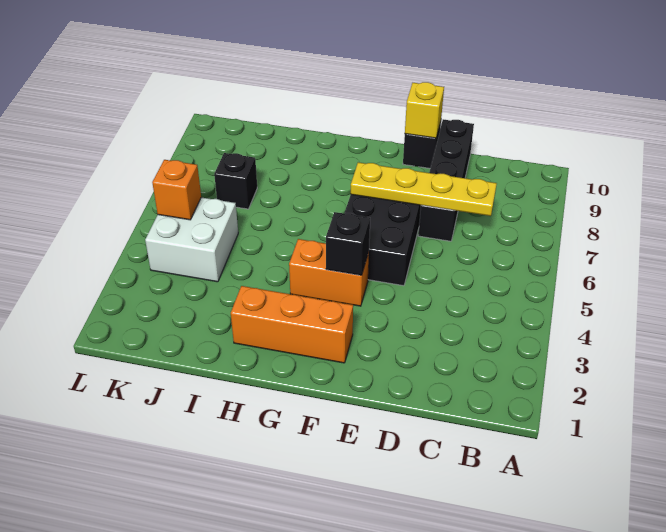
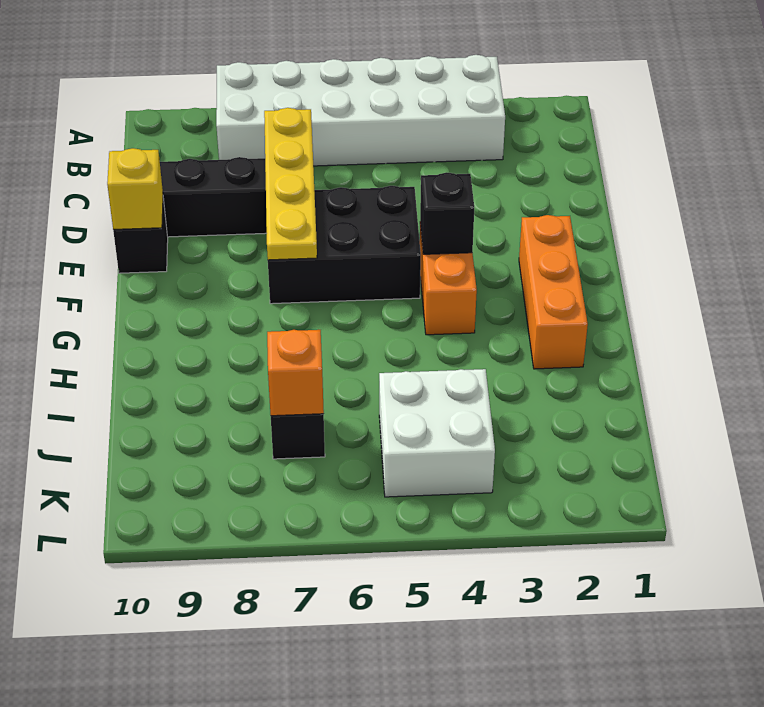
none -> white brick A3:B8 level 1
orange brick K5 level 2 -> orange brick J7 level 2

